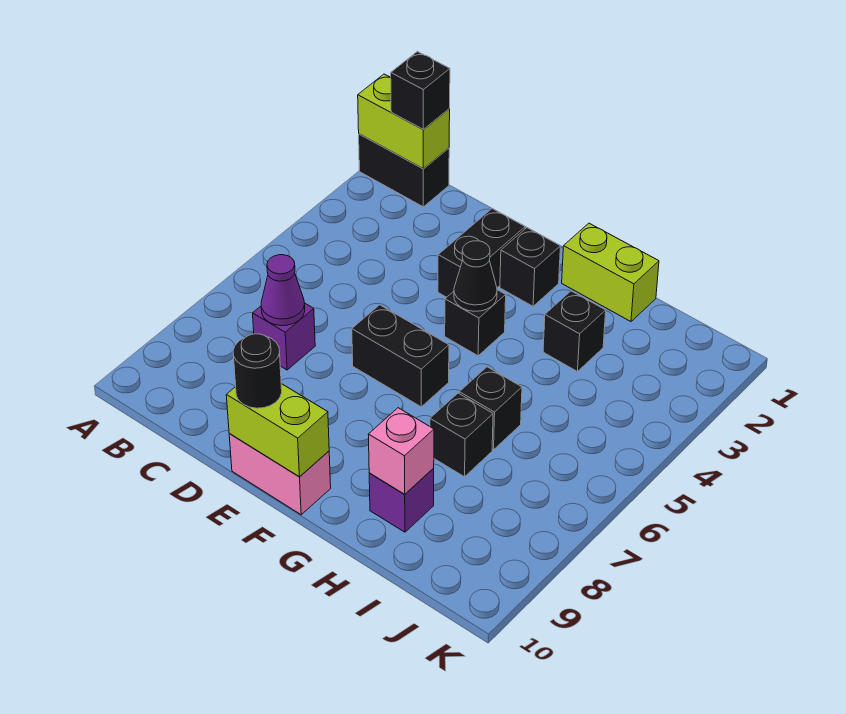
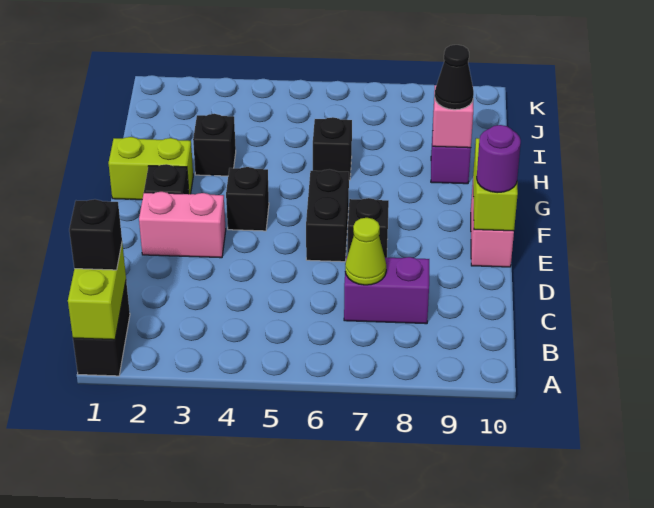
purple brick C7 level 1 -> purple brick C7:C8 level 1
purple cone C7 level 2 -> lime cone C7 level 2
black brick E2:E3 level 1 -> pink brick E2:E3 level 1
black round brick E10 level 3 -> purple round brick E10 level 3
black cone F4 level 2 -> black cone H9 level 3
lime brick G1:H1 level 1 -> lime brick G1:G2 level 1
black brick H7 level 1 -> black brick E7 level 1

